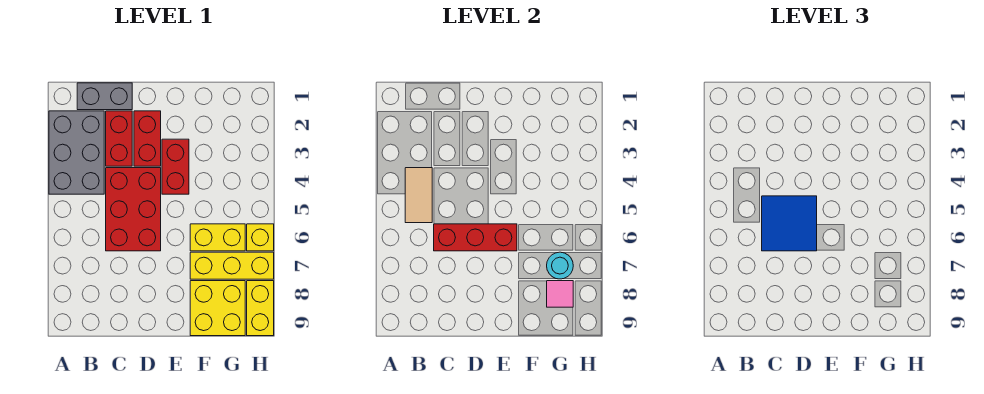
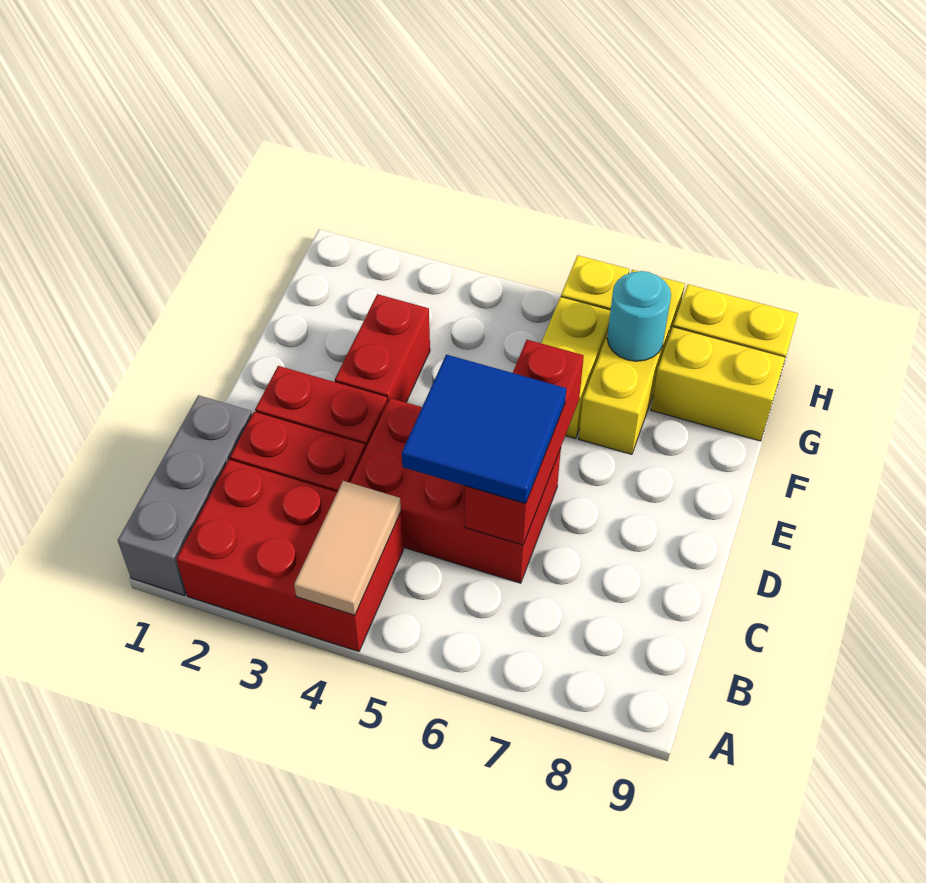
grey brick A2:B4 level 1 -> red brick A2:B4 level 1
grey brick B1:C1 level 1 -> grey brick A1:C1 level 1
tan tile B4:B5 level 2 -> tan tile A4:B4 level 2
red brick E3:E4 level 1 -> red brick E3:F3 level 1
yellow brick F8:G9 level 1 -> yellow brick G8:G9 level 1
pink tile G8 level 2 -> none

